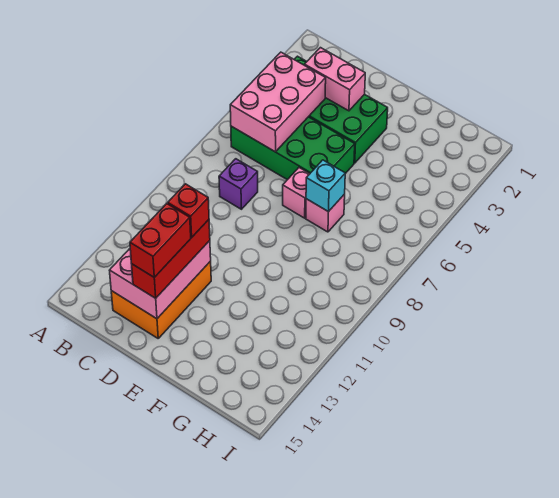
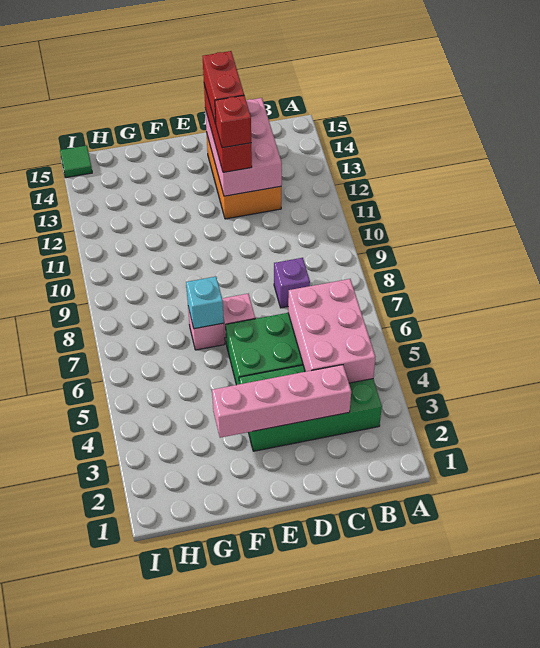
pink brick C3:D3 level 2 -> pink brick C3:F3 level 2
none -> green tile I15 level 1

